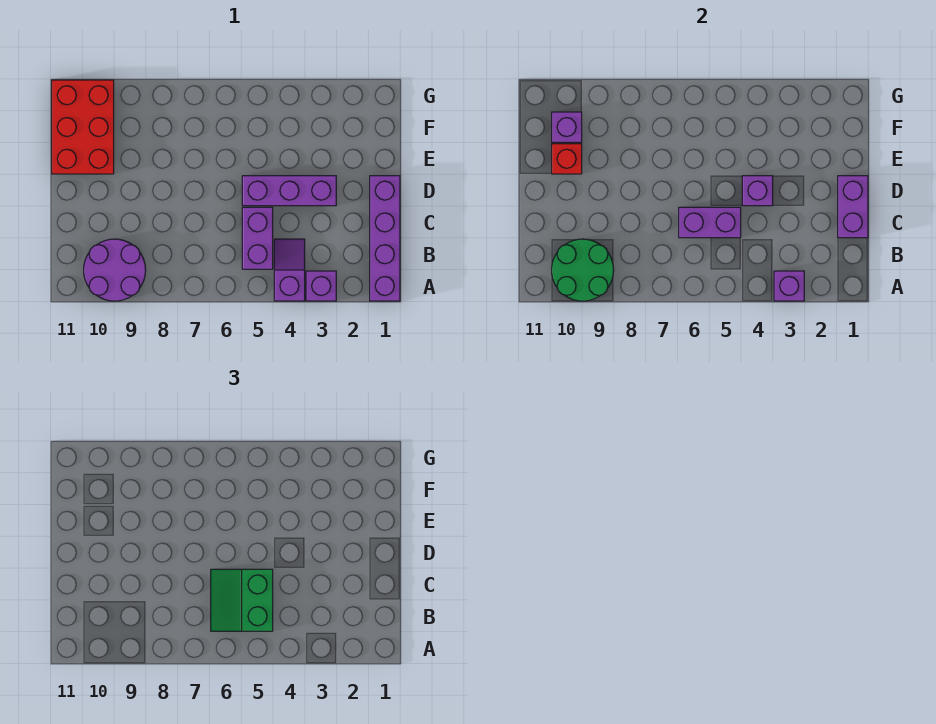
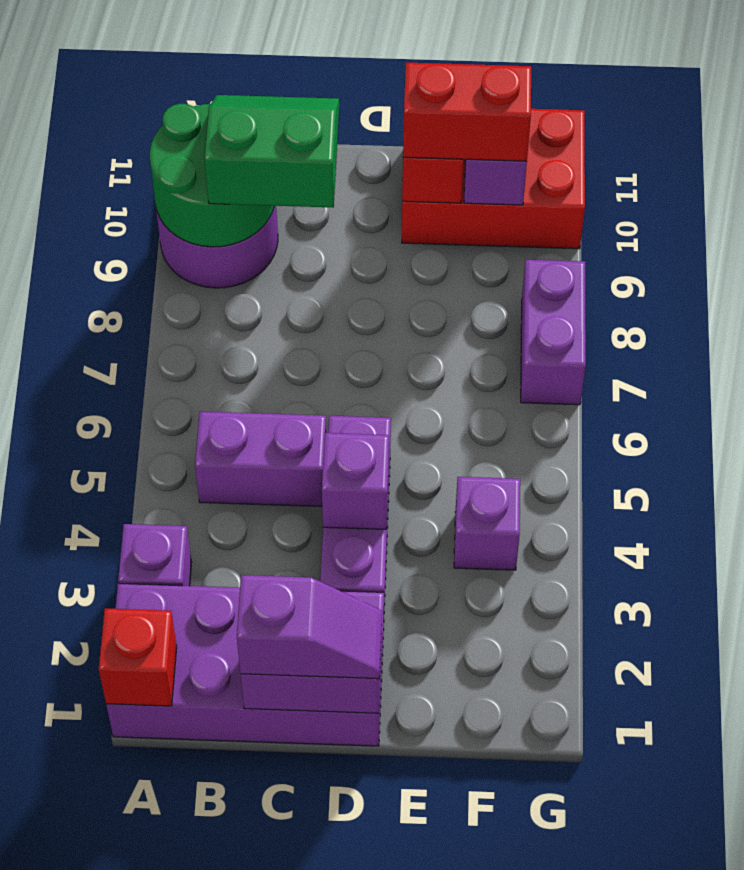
purple brick A1:D1 level 1 -> purple brick A1:D2 level 1
none -> red brick A1 level 2
purple brick A3 level 2 -> purple brick F4 level 1
purple slope A4:B4 level 1 top A -> purple slope C1:D1 level 3 top C
green slope B5:C6 level 3 top 5 -> green slope B9:C10 level 3 top 9
purple brick C5:C6 level 2 -> purple brick G7:G8 level 1
none -> red brick E10:F10 level 3

